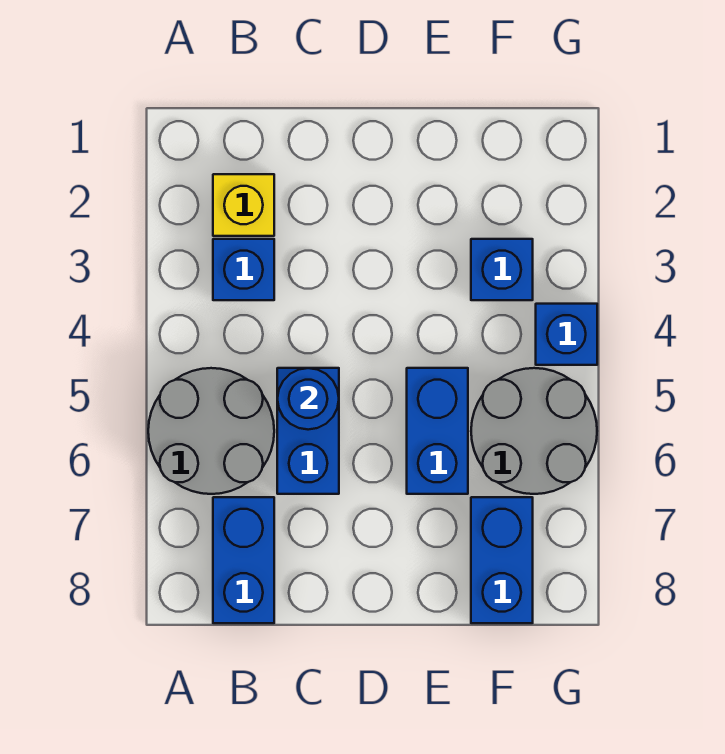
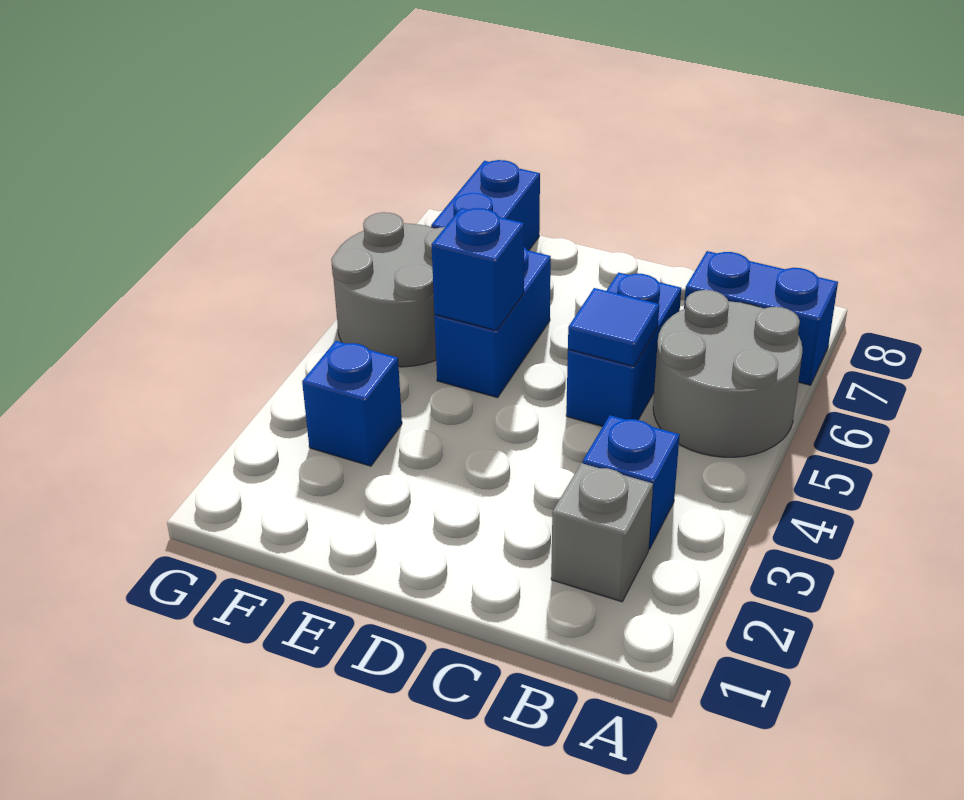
yellow brick B2 level 1 -> grey brick B2 level 1
blue brick B7:B8 level 1 -> blue brick A7:B7 level 1
blue round brick C5 level 2 -> blue tile C5 level 2
blue brick G4 level 1 -> blue brick E5 level 2

